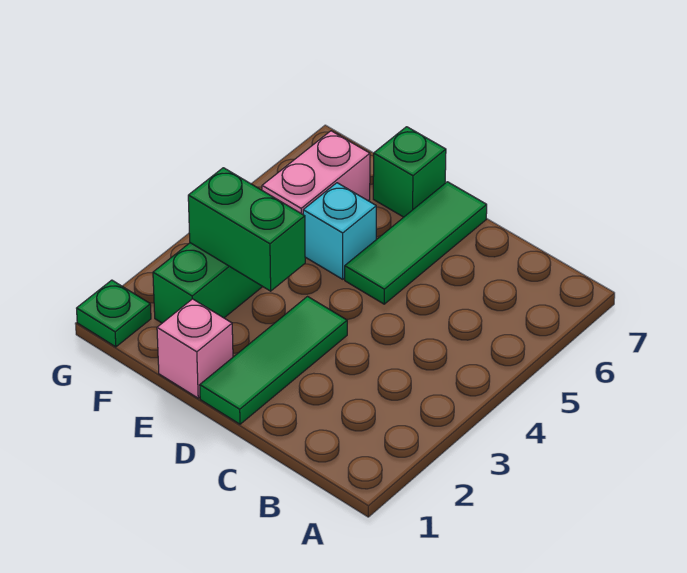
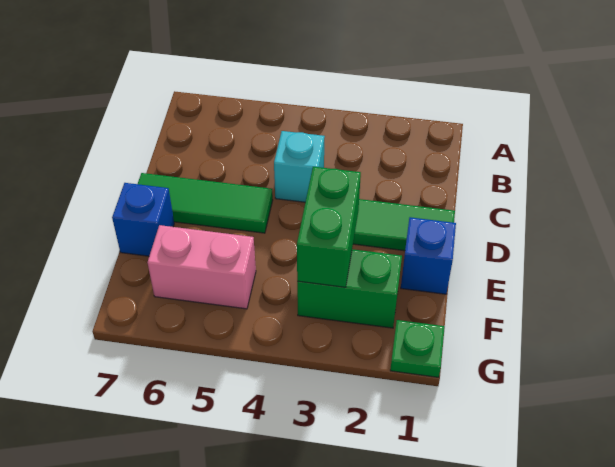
pink brick E1 level 1 -> blue brick E1 level 1
cyan brick E5 level 1 -> cyan brick C4 level 1
green brick E7 level 1 -> blue brick E7 level 1

